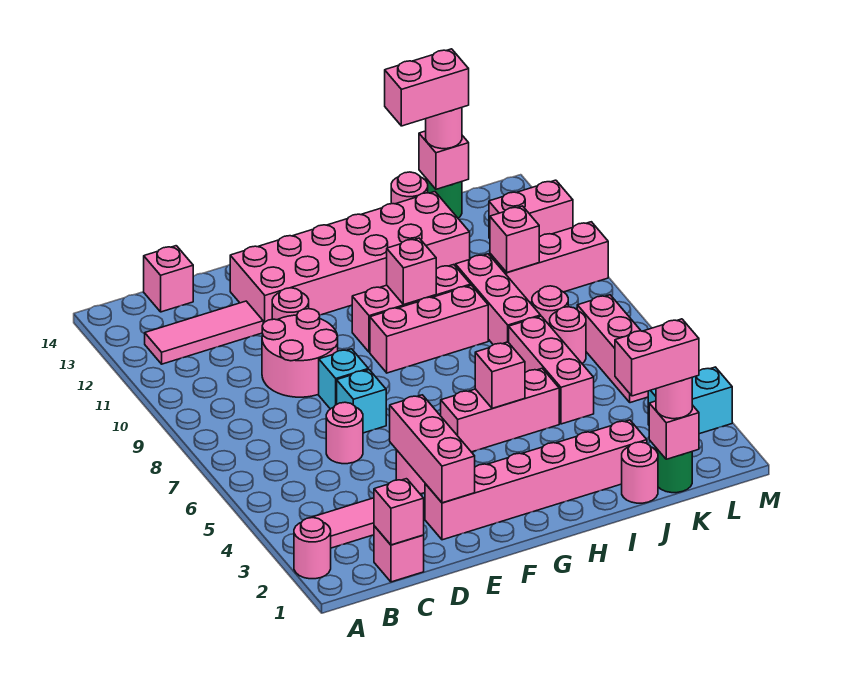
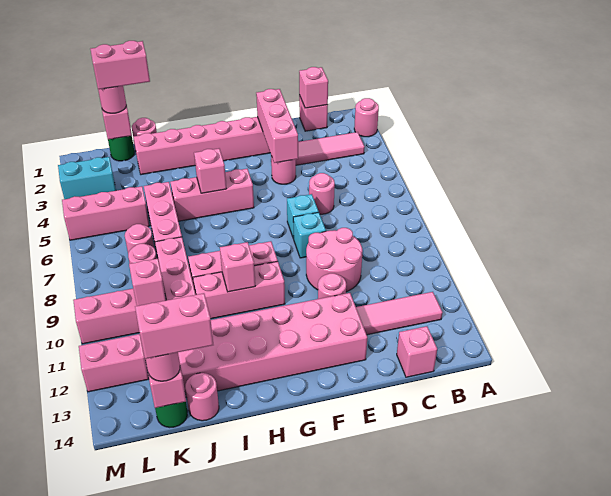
pink brick L5:L7 level 1 -> pink brick K5:M5 level 1

